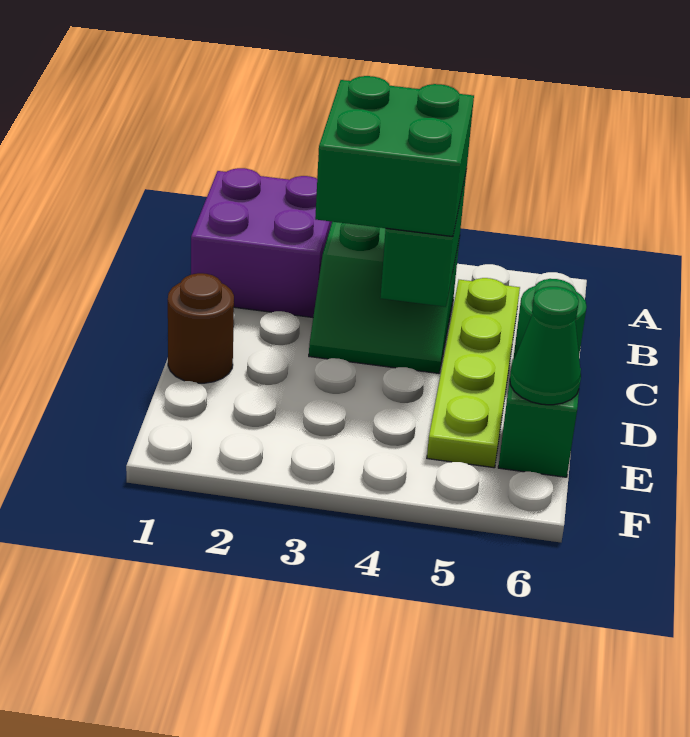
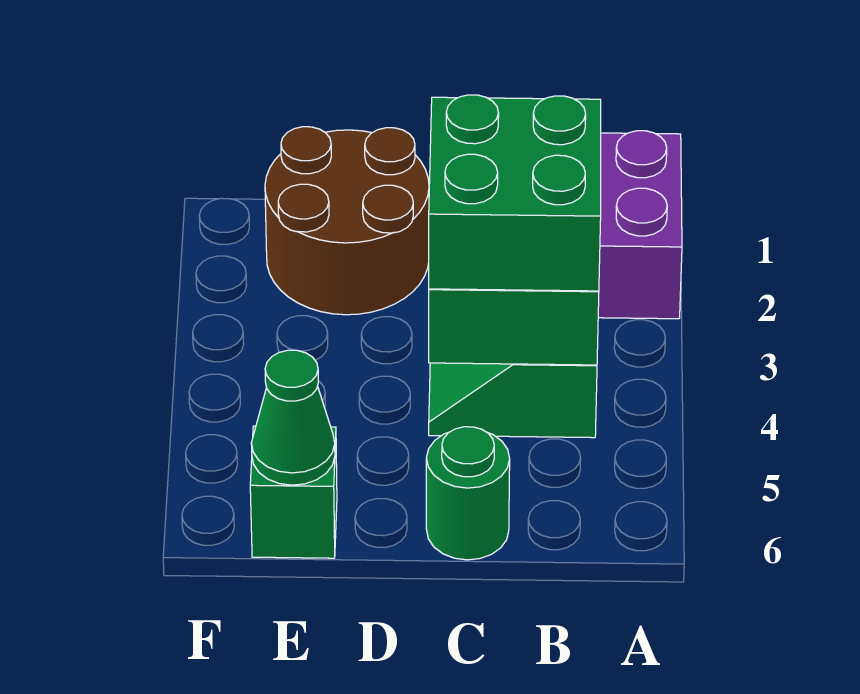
lime plate B5:E5 level 1 -> none
brown round brick D1 level 1 -> brown round brick D1:E2 level 1

